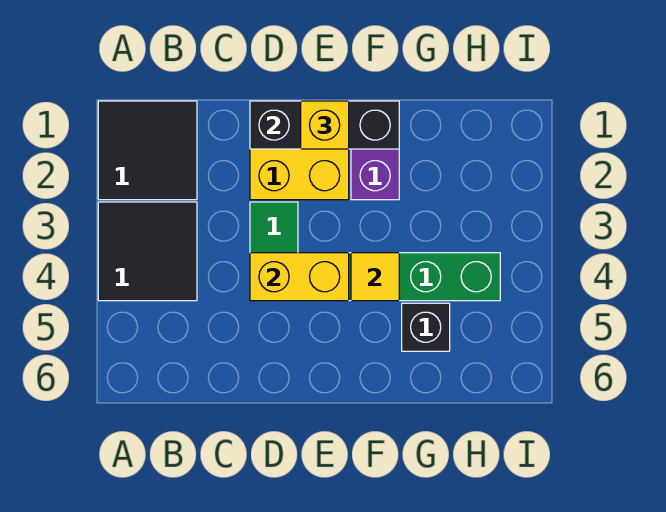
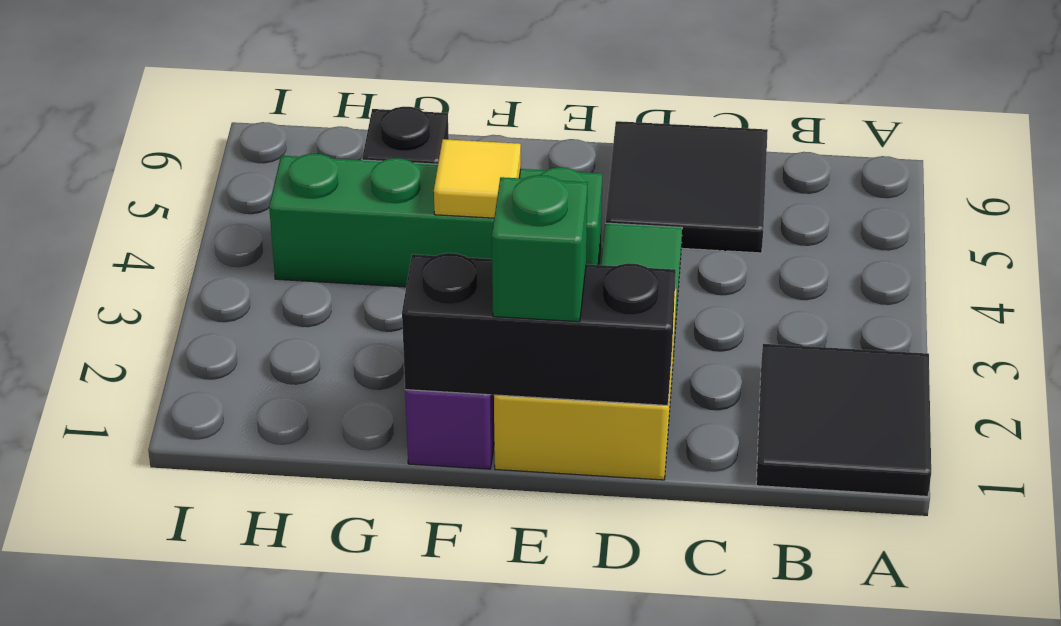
black tile A3:B4 level 1 -> black tile C5:D6 level 1
yellow brick D4:E4 level 2 -> none
yellow brick E1 level 3 -> green brick E1 level 3

